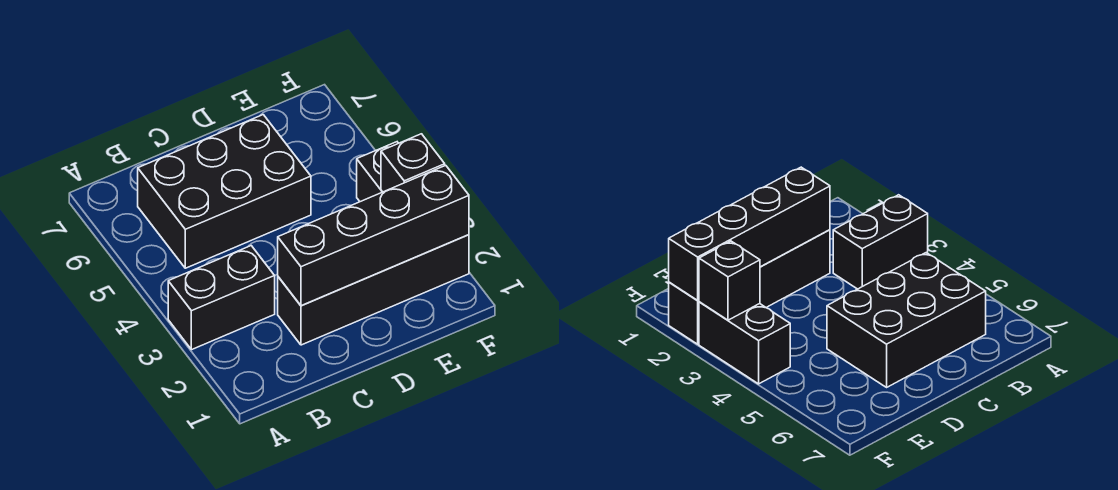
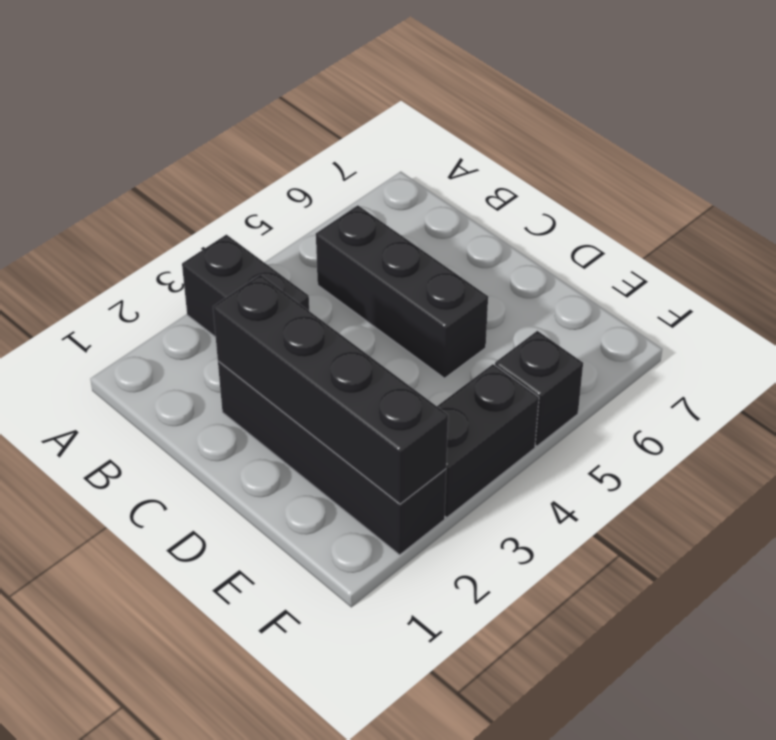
black brick B5:D6 level 1 -> black brick B5:D5 level 1
black brick F3 level 2 -> black brick F5 level 1

